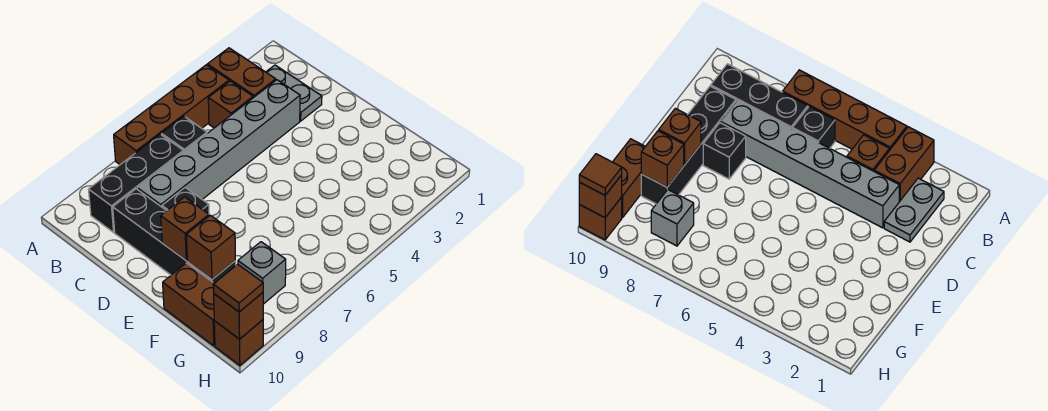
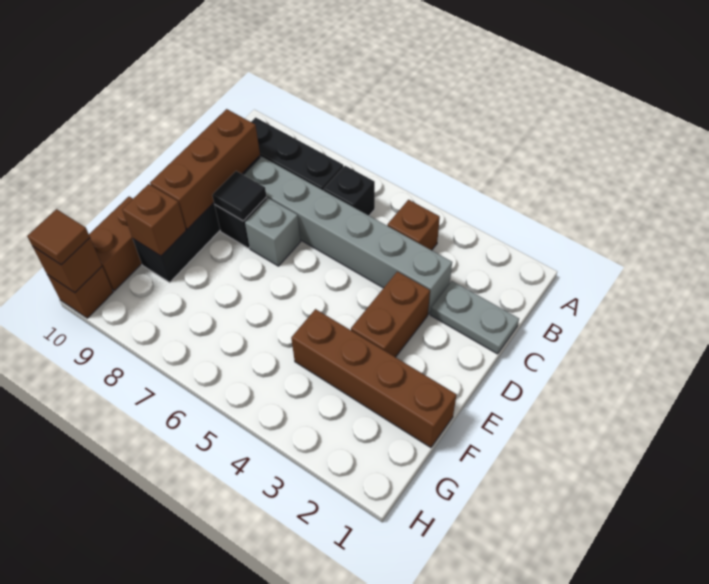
brown brick A3:B3 level 1 -> brown brick D3:E3 level 1
brown brick A4:A7 level 1 -> brown brick F1:F4 level 1
grey plate B2:C2 level 1 -> grey plate C1:C2 level 1
none -> black tile D8 level 2
brown brick E9 level 2 -> brown brick C9:E9 level 2
grey brick G8 level 1 -> grey brick D7 level 1

